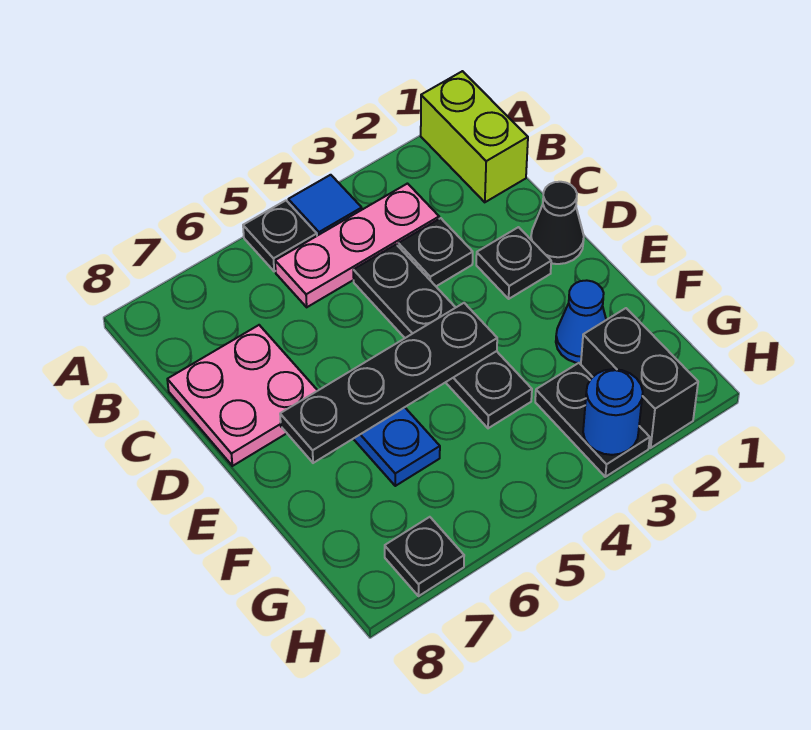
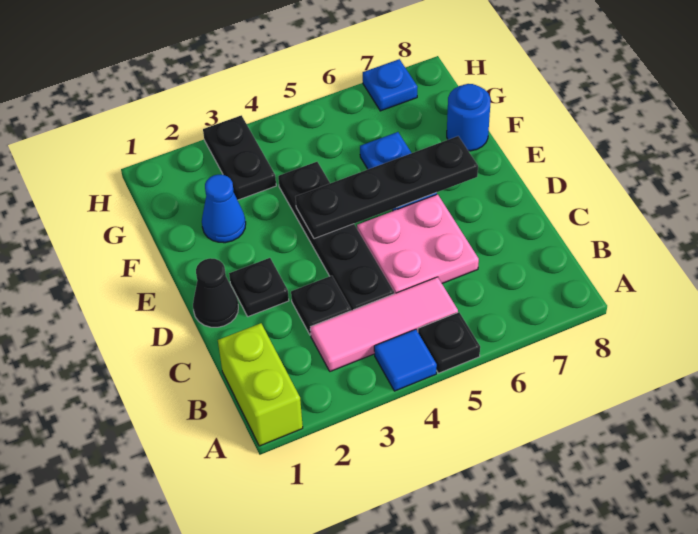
pink plate B3:B5 level 1 -> pink tile B3:B5 level 1
pink plate C7:D8 level 1 -> pink plate C5:D6 level 1
black brick G2:H2 level 1 -> none
blue round brick H3 level 2 -> blue round brick F8 level 1
black plate H7 level 1 -> blue plate H7 level 1

